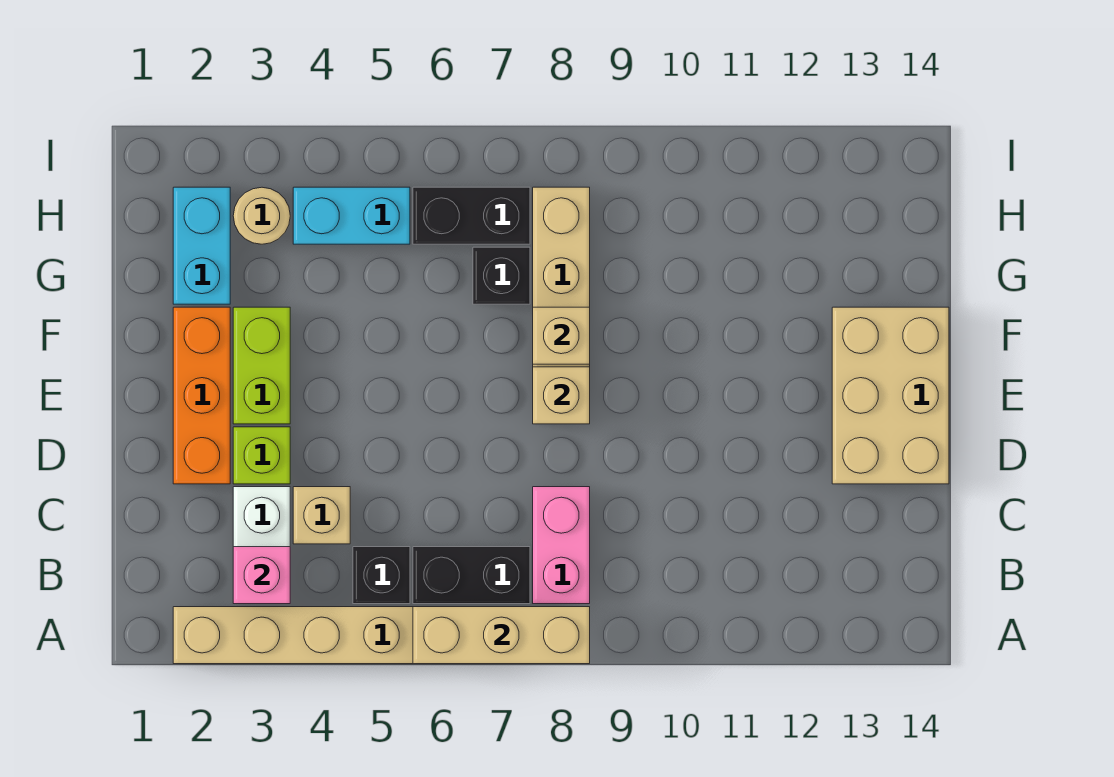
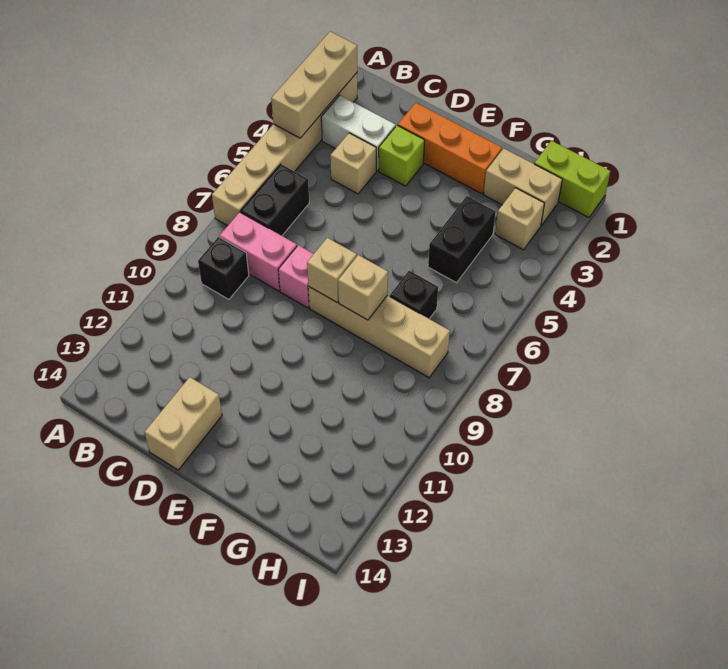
tan brick A6:A8 level 2 -> tan brick A2:A4 level 2
pink brick B3 level 2 -> pink brick D8 level 1
black brick B5 level 1 -> black brick B9 level 1
tan brick D13:F14 level 1 -> tan brick D13:D14 level 1
lime brick E3:F3 level 1 -> lime brick H1:I1 level 1
cyan brick G2:H2 level 1 -> tan brick G2:H2 level 1
tan round brick H3 level 1 -> tan brick H3 level 1
cyan brick H4:H5 level 1 -> none
black brick H6:H7 level 1 -> black brick G4:G5 level 1

